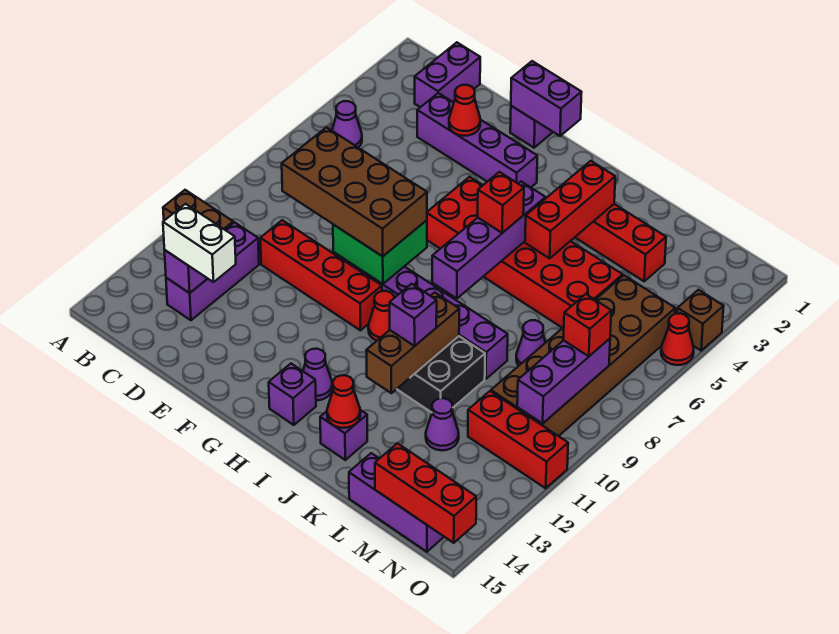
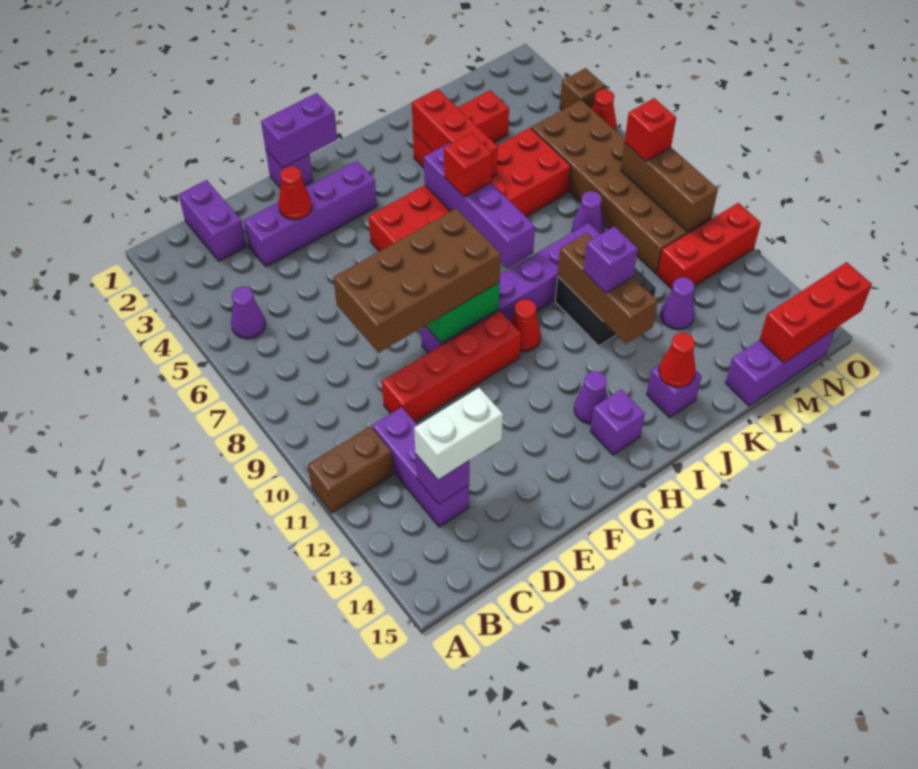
purple brick N8:N10 level 2 -> brown brick N8:N10 level 2

